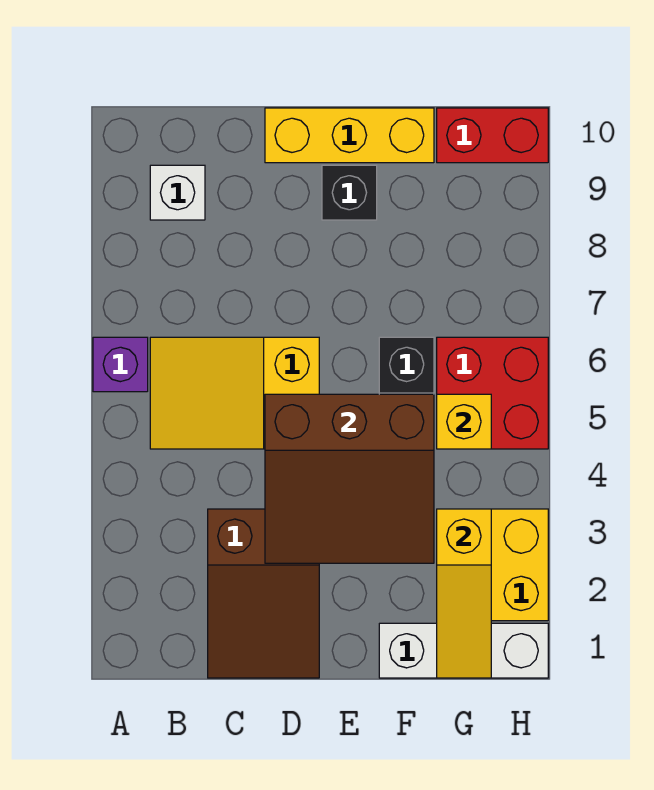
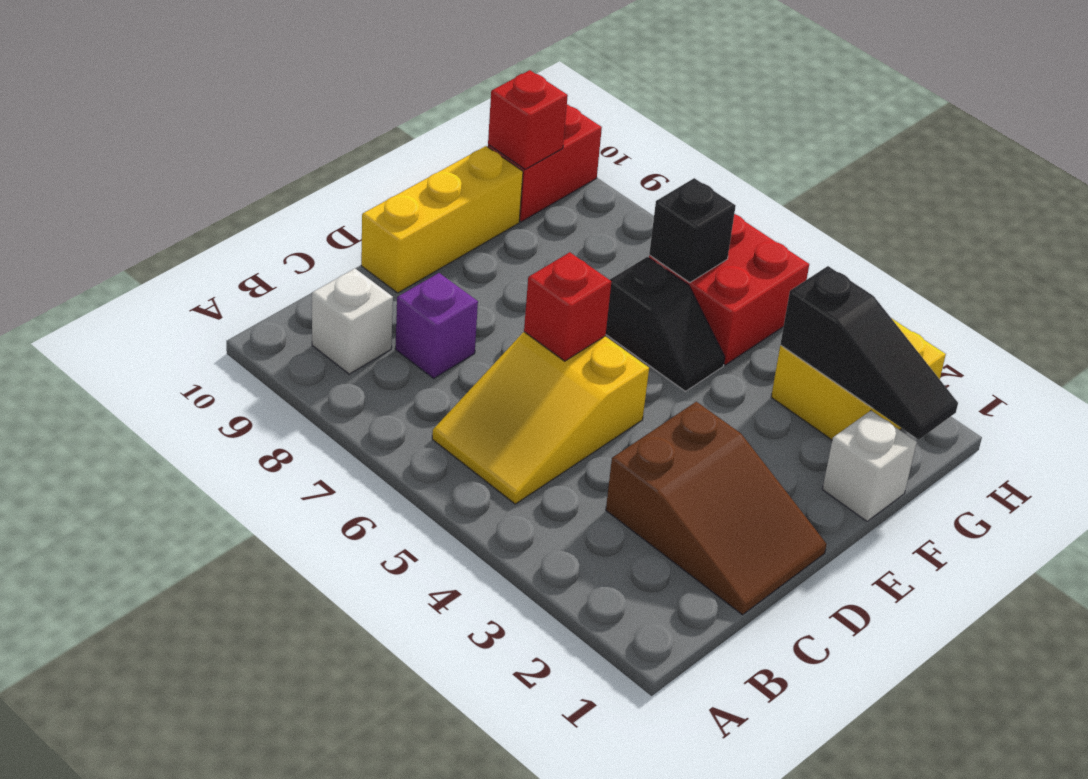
purple brick A6 level 1 -> purple brick C8 level 1
brown slope D3:F5 level 2 top 5 -> none
none -> red brick D6 level 2
black brick E9 level 1 -> black brick G6 level 2
white brick F1:H1 level 1 -> white brick F1 level 1
yellow slope G1:G3 level 2 top 3 -> black slope G1:G3 level 2 top 3
yellow brick G5 level 2 -> none
none -> red brick G10 level 2

